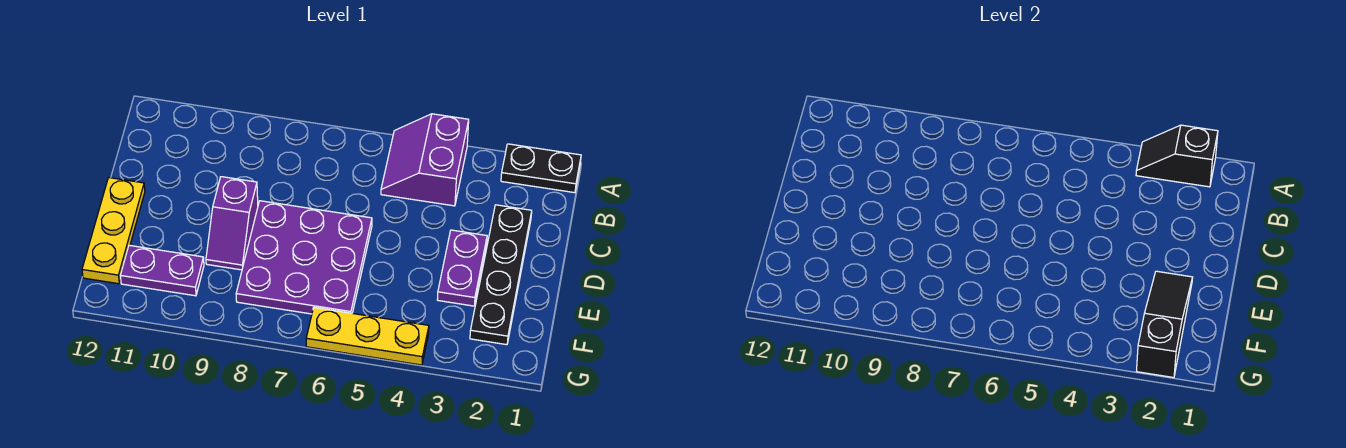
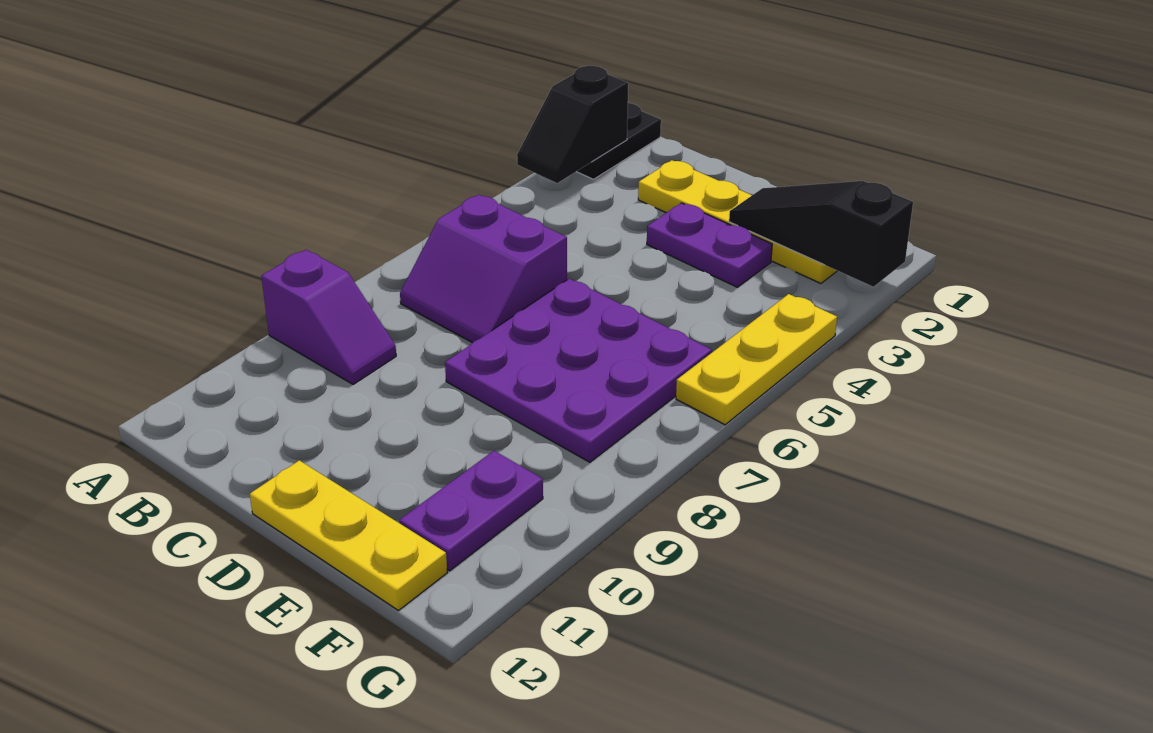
purple slope A4:B5 level 1 top 4 -> purple slope B6:C7 level 1 top 6
black plate C2:F2 level 1 -> yellow plate C2:F2 level 1
purple slope D9:E9 level 1 top D -> purple slope A9:B9 level 1 top A

